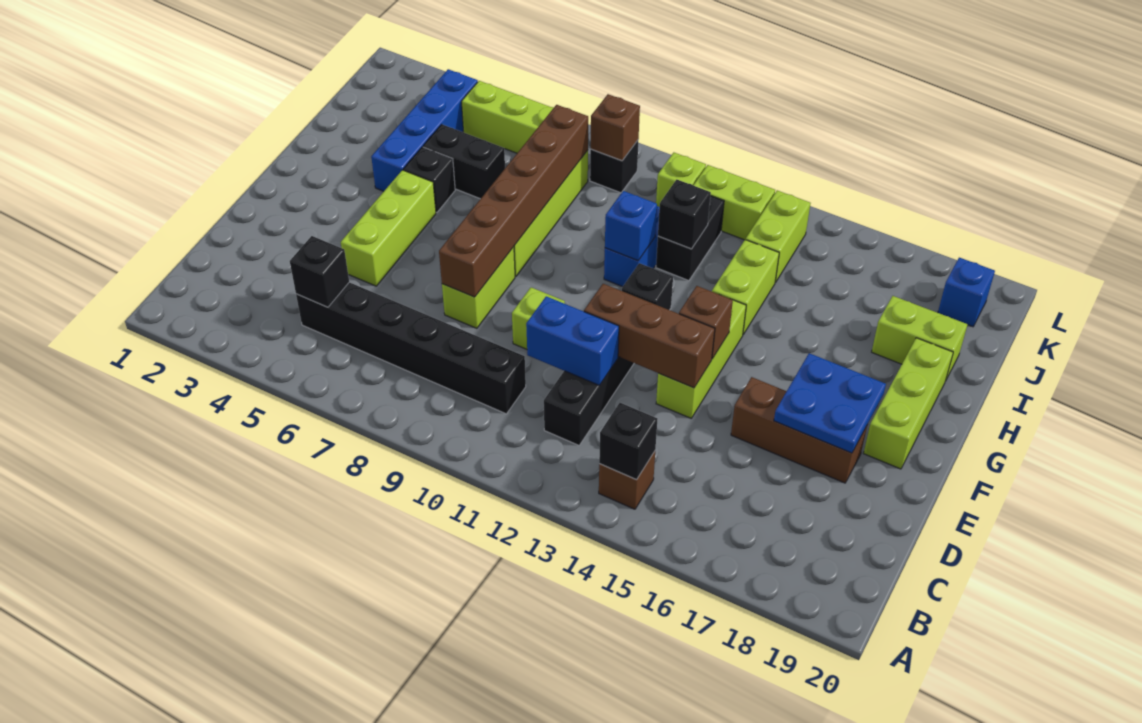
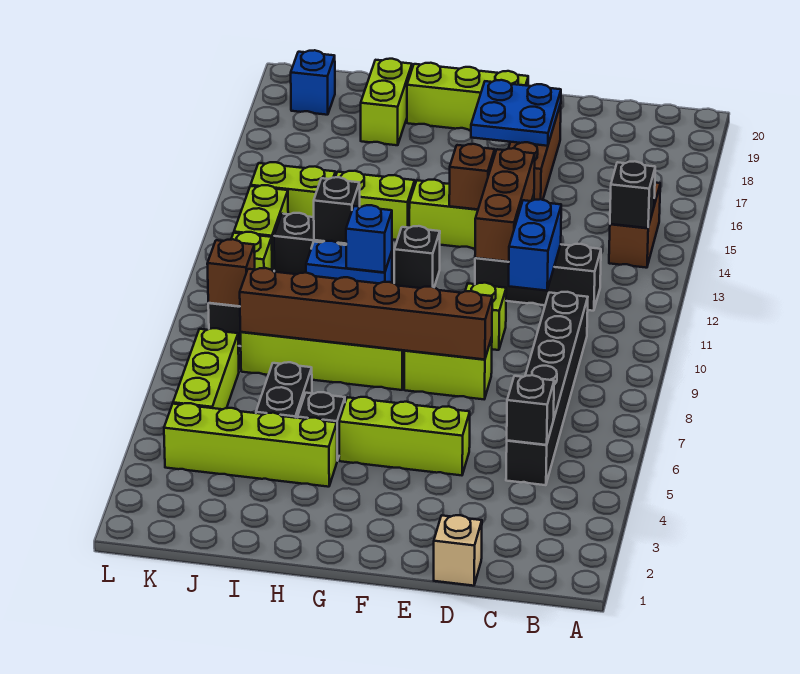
brown brick B14 level 1 -> brown brick B14:B15 level 1
none -> tan brick D1 level 1
blue brick H4:K4 level 1 -> lime brick H4:K4 level 1

